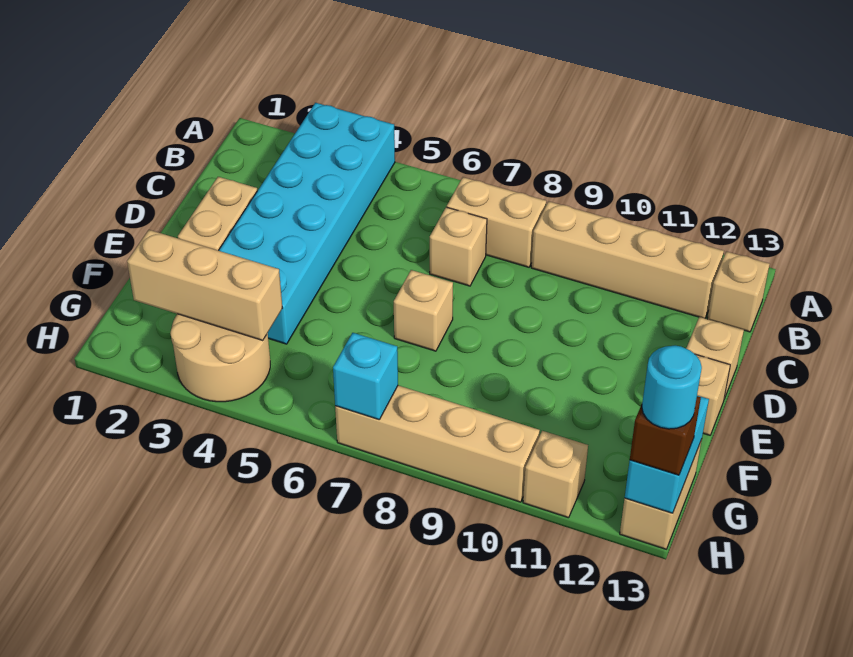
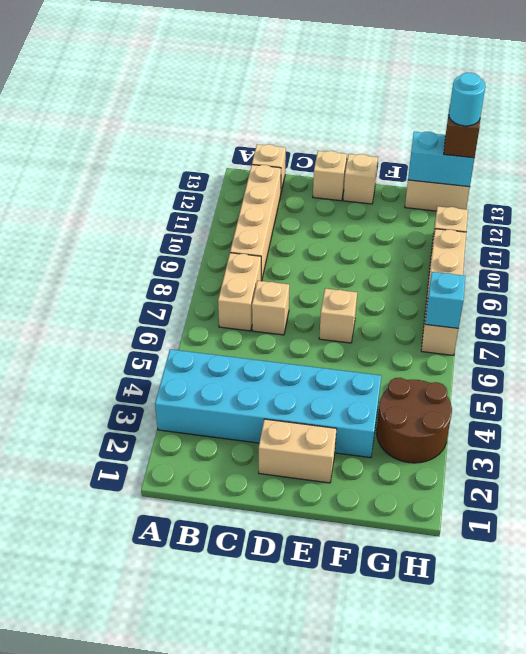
tan brick G2:G4 level 2 -> none
tan round brick G3:H4 level 1 -> brown round brick G3:H4 level 1

